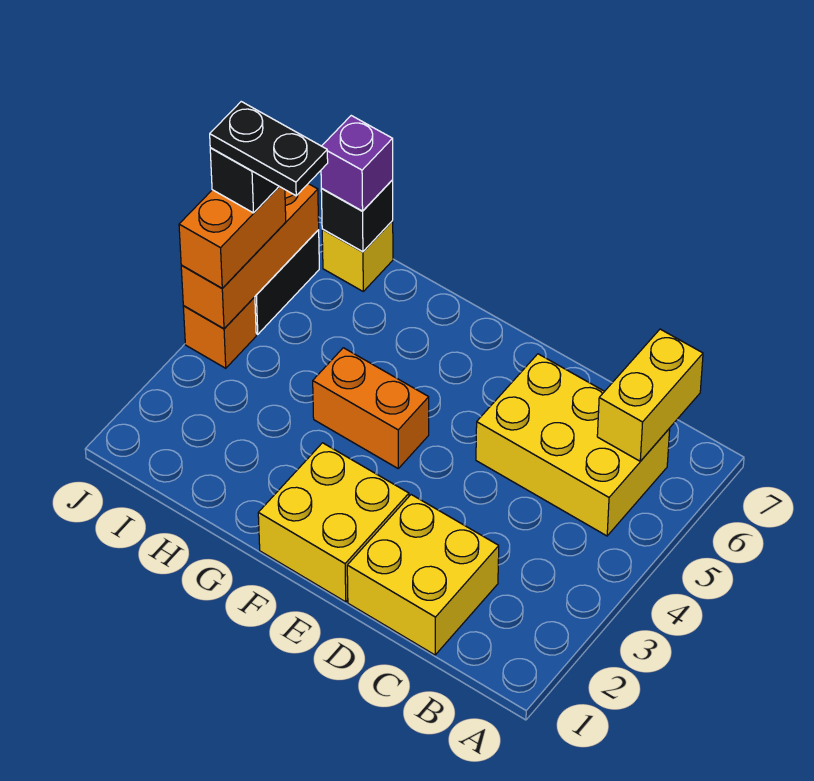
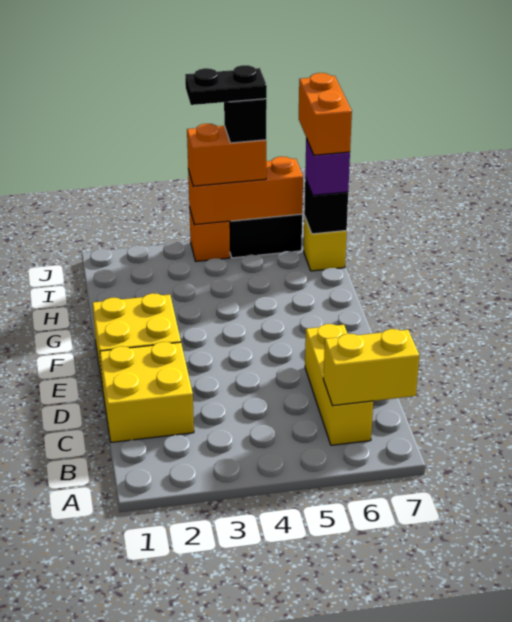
yellow brick B5:D6 level 1 -> yellow brick B6:D6 level 1
orange brick F4:G4 level 1 -> orange brick I7:J7 level 4
black plate I5:J5 level 5 -> black plate J4:J5 level 5

